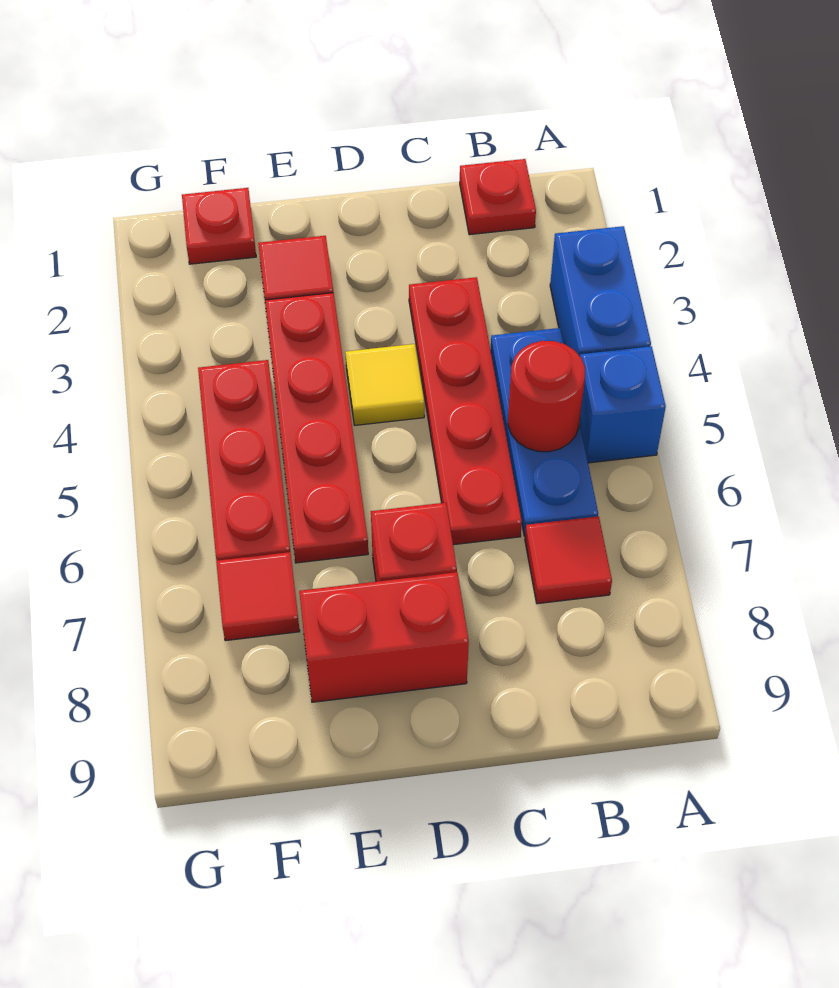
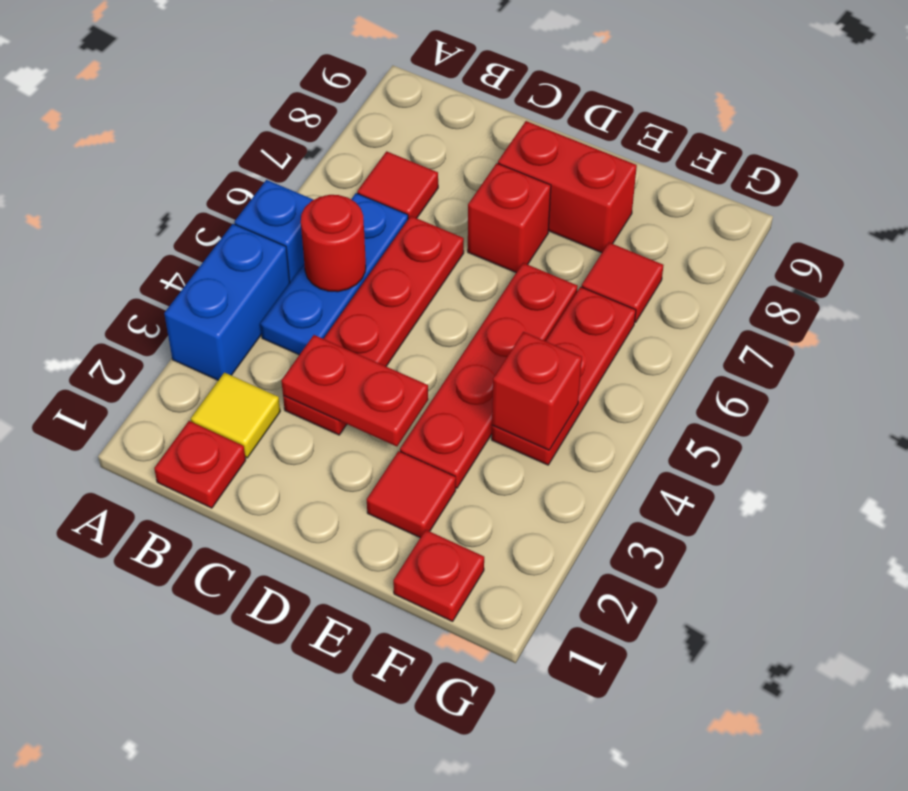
none -> red plate C3:D3 level 2
yellow tile D4 level 1 -> yellow tile B2 level 1
none -> red brick F4 level 2

